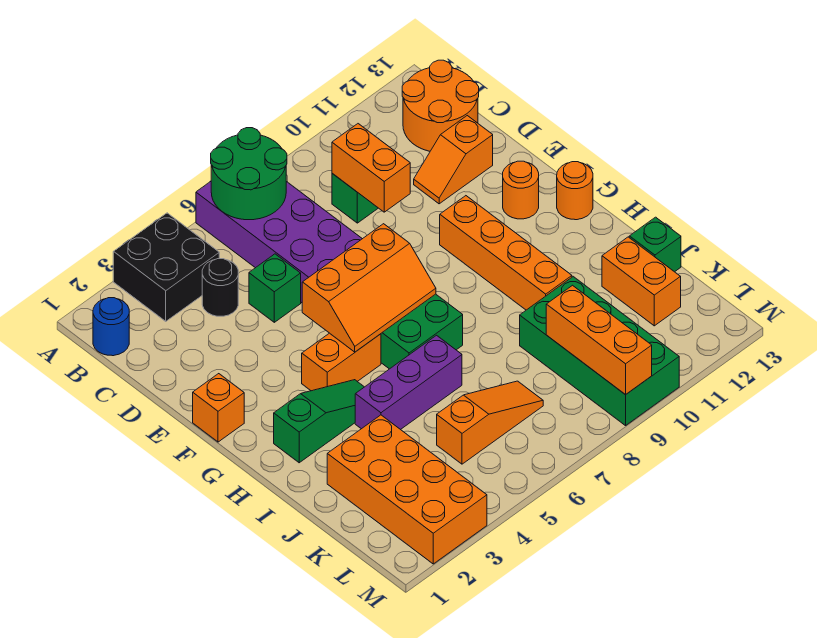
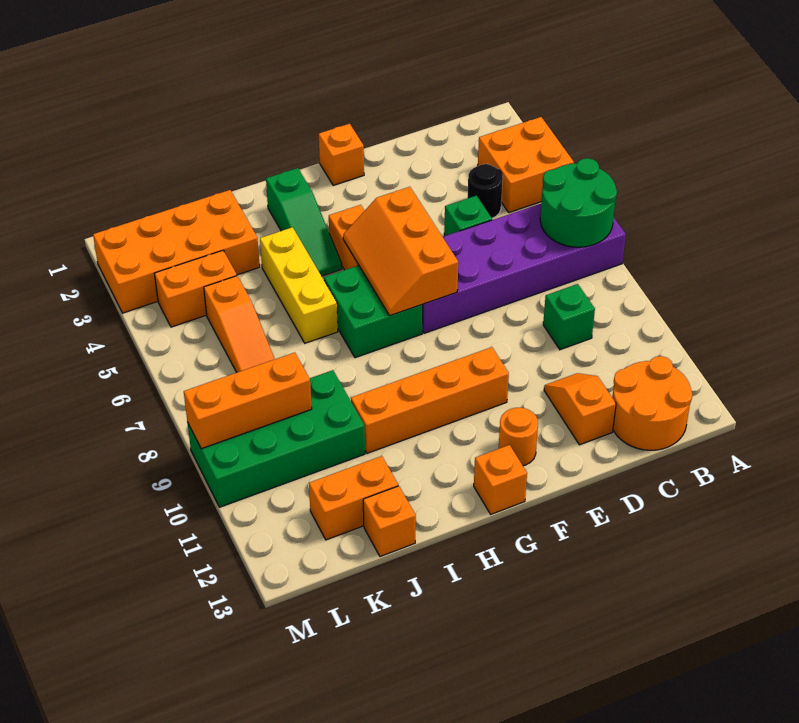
black brick A3:B4 level 1 -> orange brick A3:B4 level 1
blue round brick B1 level 1 -> none
orange brick C9:D9 level 2 -> orange brick K4:L4 level 1
orange round brick G13 level 1 -> orange brick G13 level 1
purple brick I4:I6 level 1 -> yellow brick I4:I6 level 1
green brick J13 level 1 -> orange brick J13 level 1

